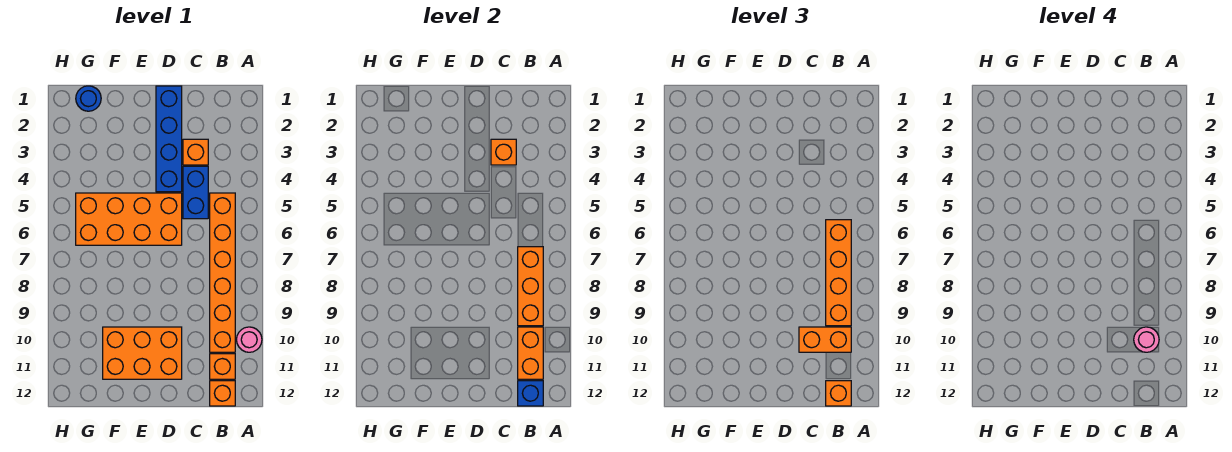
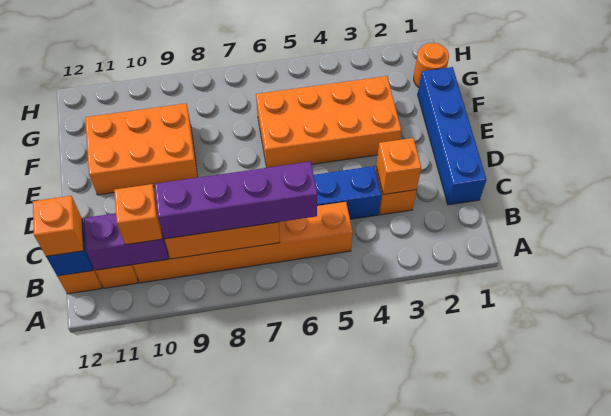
pink round brick A10 level 1 -> none
orange brick B6:B9 level 3 -> purple brick B6:B9 level 3
orange brick B10:B11 level 2 -> purple brick B10:B11 level 2
orange brick B10:C10 level 3 -> orange brick B10 level 3
pink round brick B10 level 4 -> none
blue brick D1:D4 level 1 -> blue brick C1:F1 level 1
orange brick D5:G6 level 1 -> orange brick E3:F6 level 1
orange brick D10:F11 level 1 -> orange brick E9:F11 level 1
blue round brick G1 level 1 -> orange round brick G1 level 1

